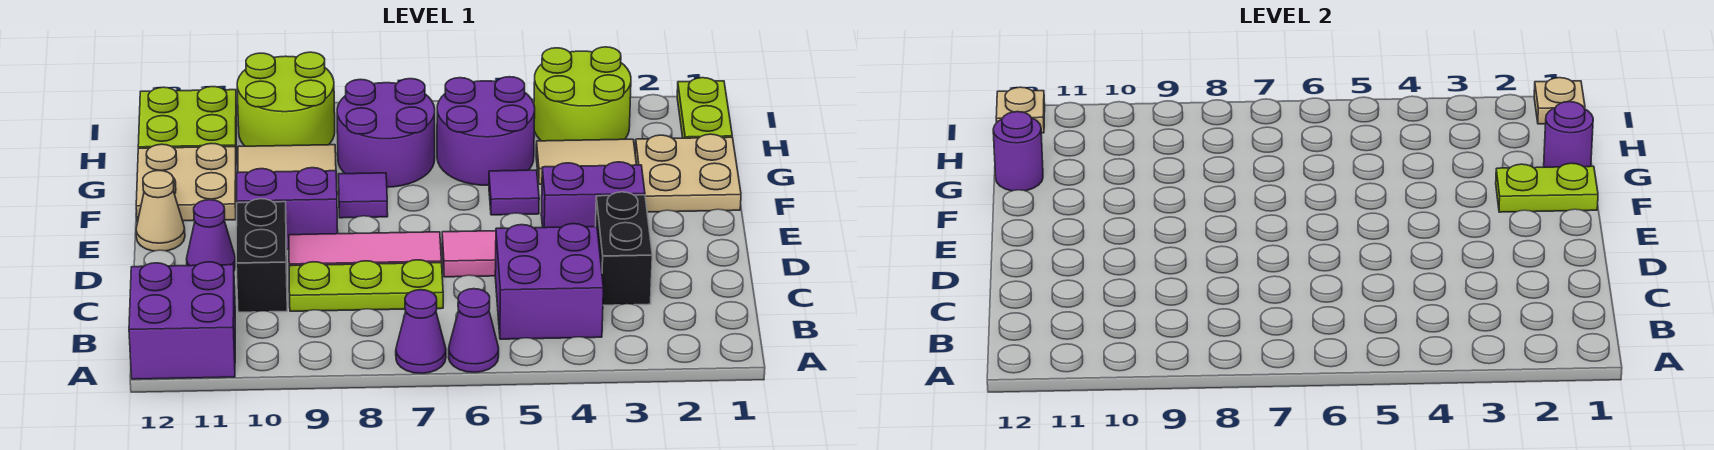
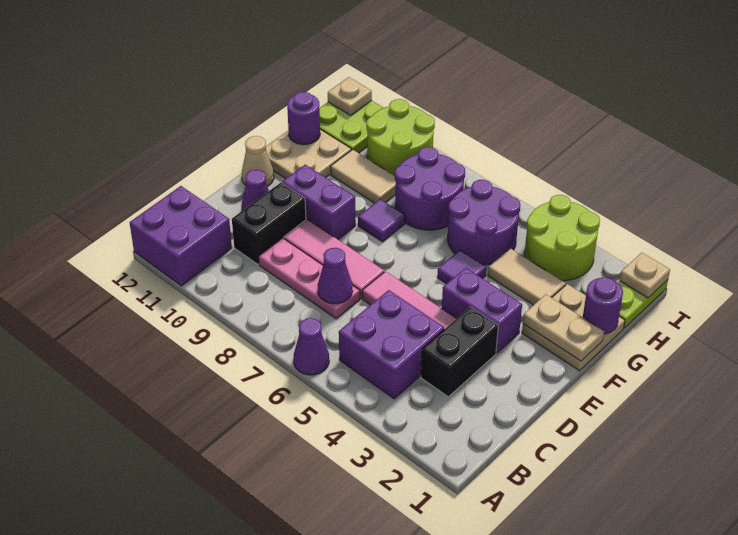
purple cone A7 level 1 -> purple cone C7 level 2
lime plate C7:C9 level 1 -> pink plate C7:C9 level 1
lime plate F1:F2 level 2 -> tan plate F1:F2 level 2

